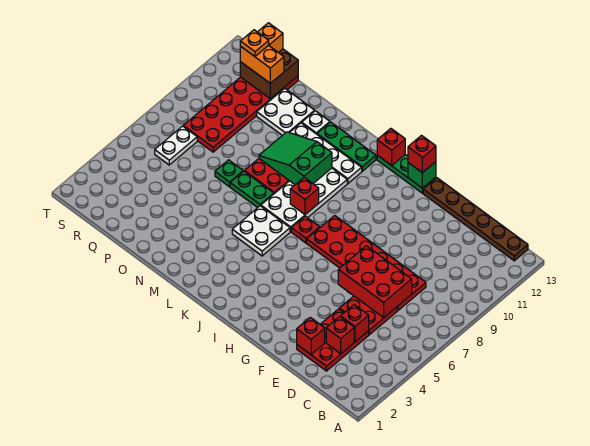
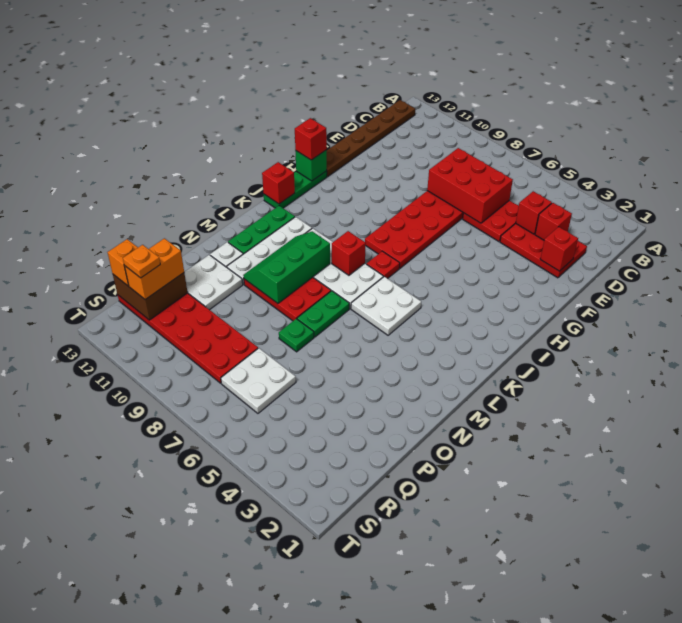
red brick D6:F7 level 2 -> red brick D6:E8 level 2
green slope L9:N10 level 2 top L -> green slope L9:N10 level 2 top 9
white plate R6:R7 level 1 -> white plate Q6:R7 level 1

